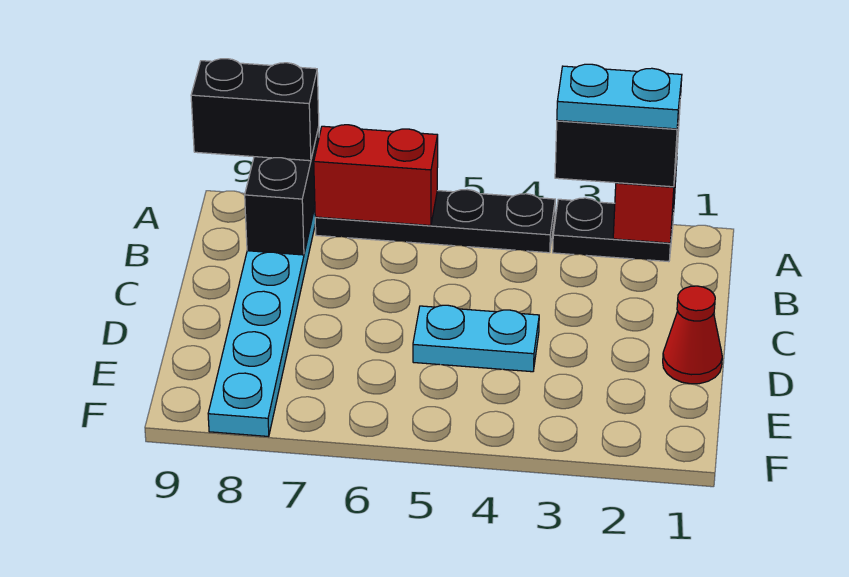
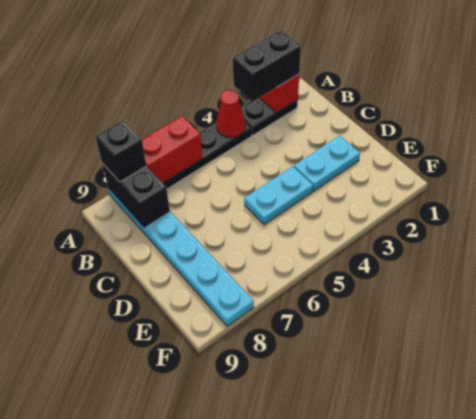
cyan plate A2:A3 level 4 -> cyan plate D2:D3 level 1
black brick A8:A9 level 3 -> black brick A8 level 3
red cone D1 level 1 -> red cone A4 level 2

